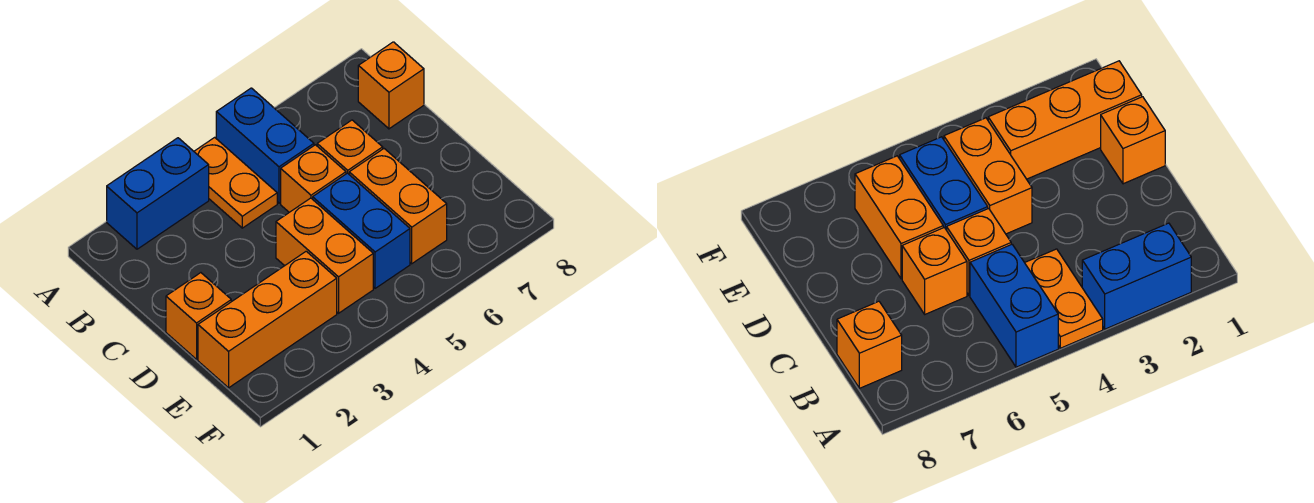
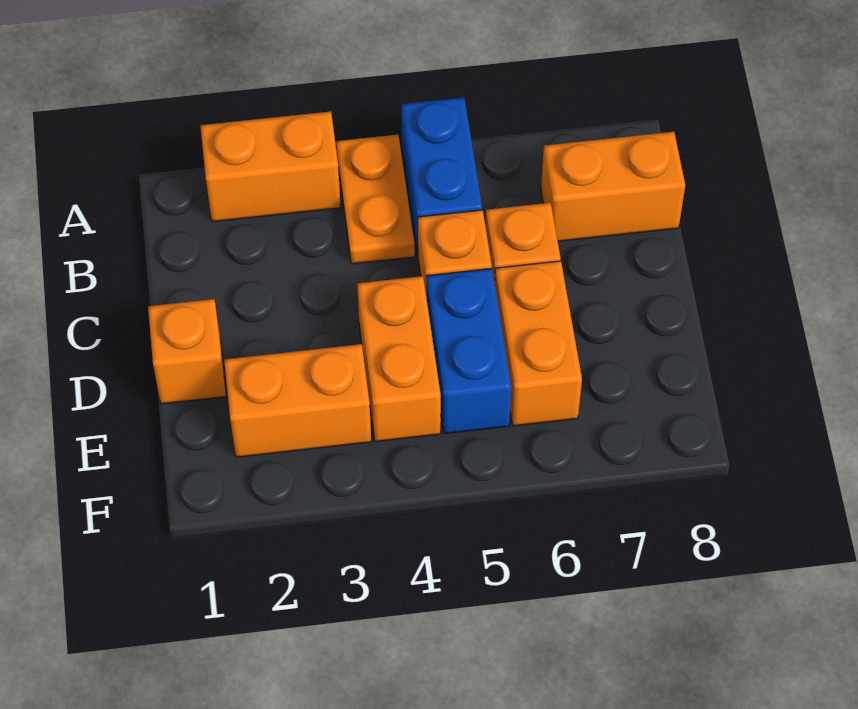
blue brick A2:A3 level 1 -> orange brick A2:A3 level 1
orange brick B8 level 1 -> orange brick B7:B8 level 1
orange brick E1:E3 level 1 -> orange brick E2:E3 level 1

